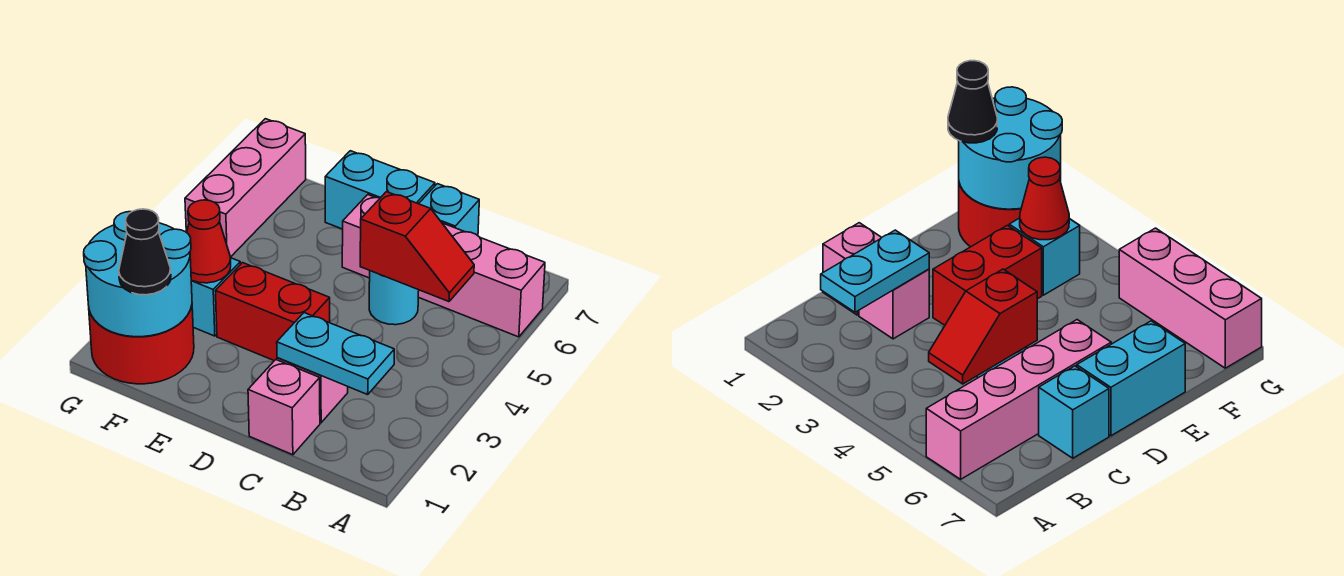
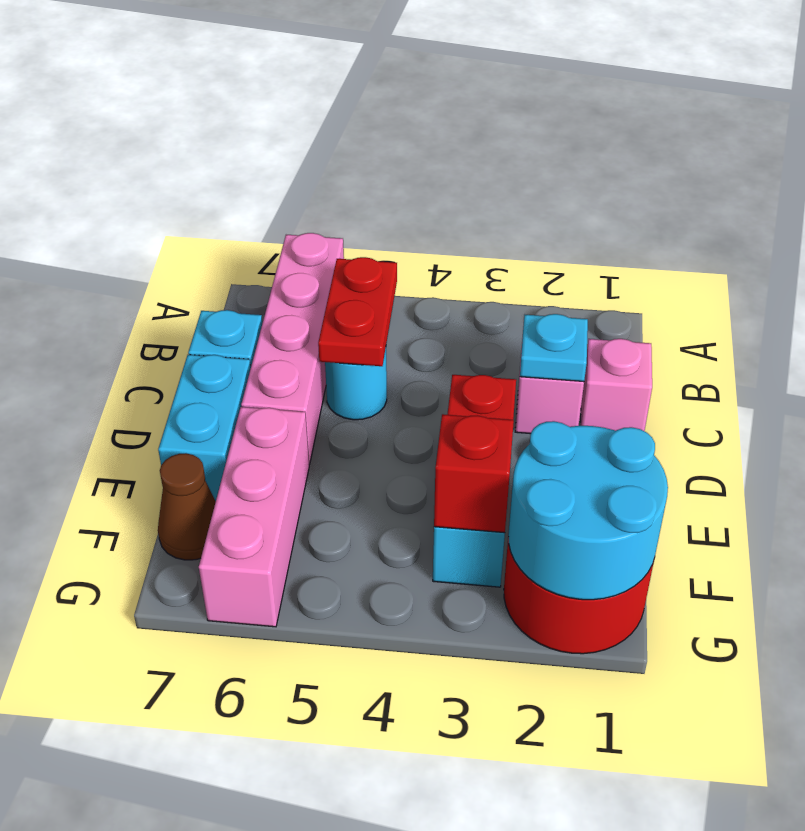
cyan plate B2:C2 level 2 -> cyan plate C2 level 2
red slope B5:C5 level 2 top C -> red plate B5:C5 level 2
black cone F1 level 3 -> none
red cone F3 level 2 -> red brick F3 level 2
none -> brown cone F7 level 1
pink brick G5:G7 level 1 -> pink brick E6:G6 level 1

